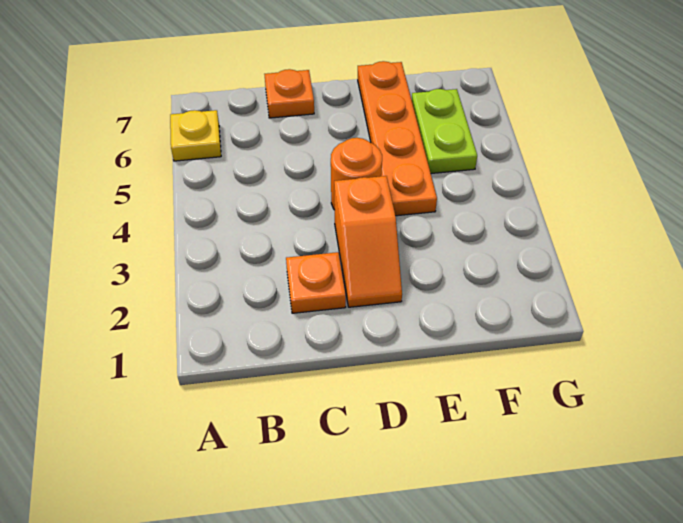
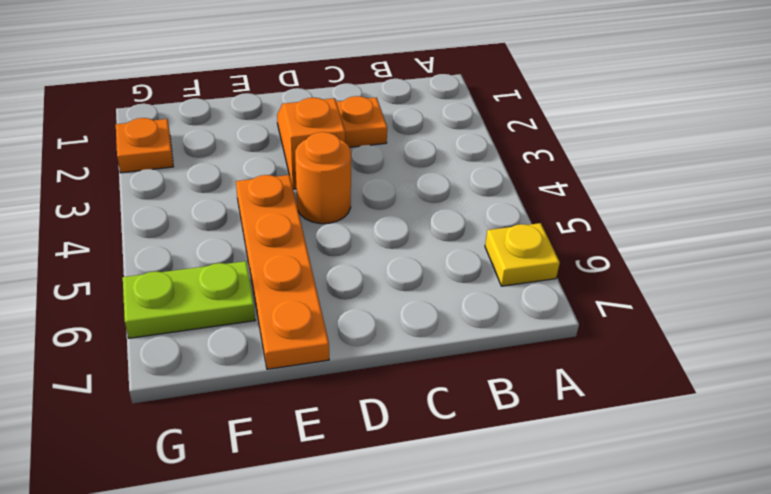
orange plate C7 level 1 -> orange plate G2 level 1
lime plate F5:F6 level 1 -> lime plate F6:G6 level 1

